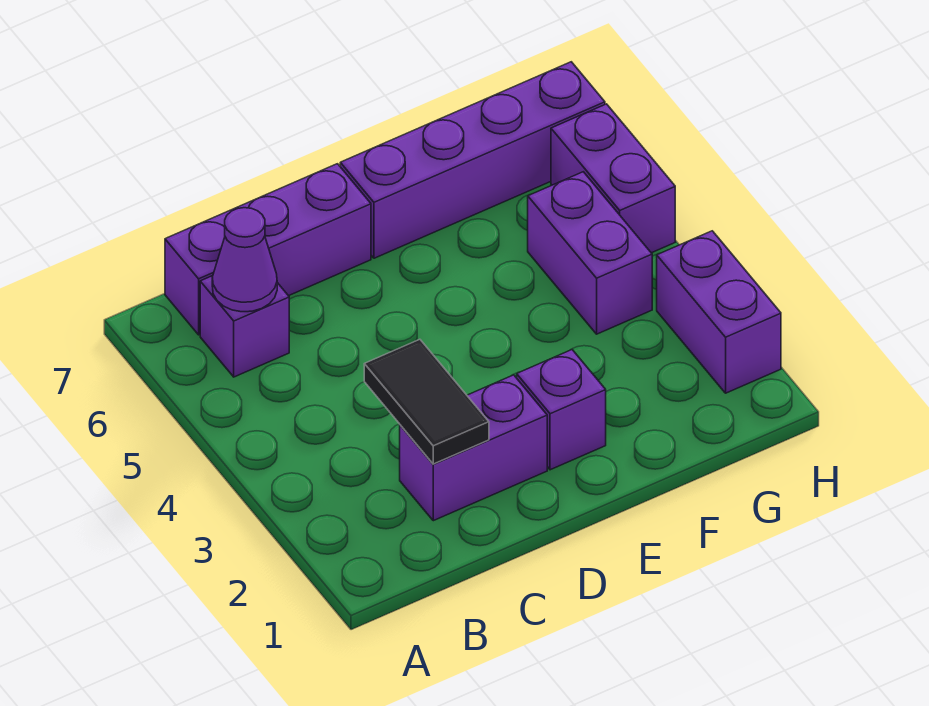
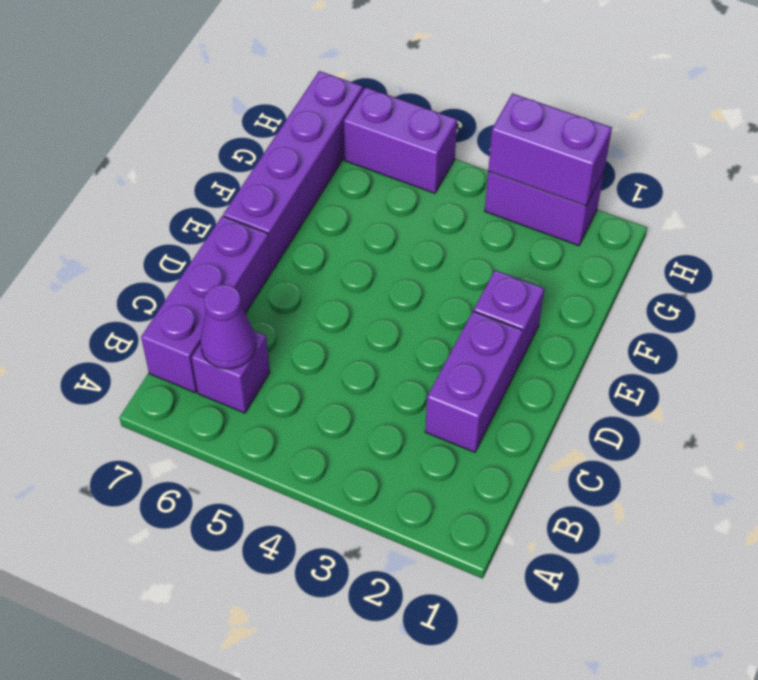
black tile C2:C3 level 2 -> none
purple brick G4:G5 level 1 -> purple brick H2:H3 level 2

